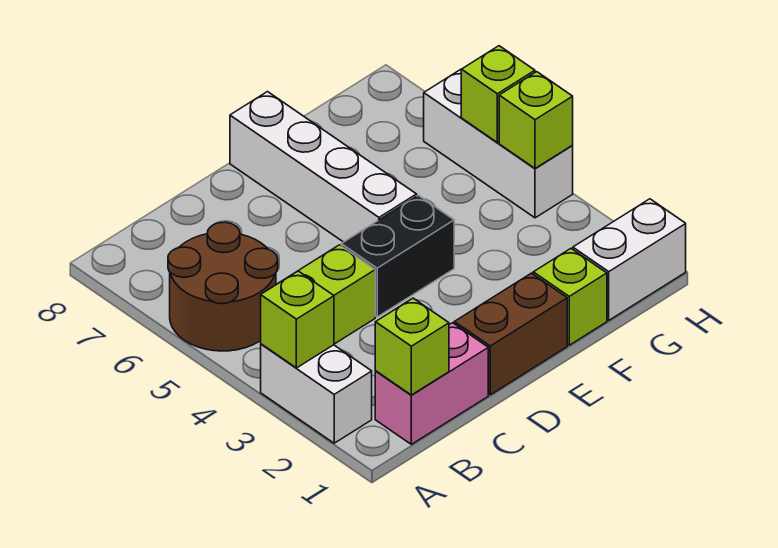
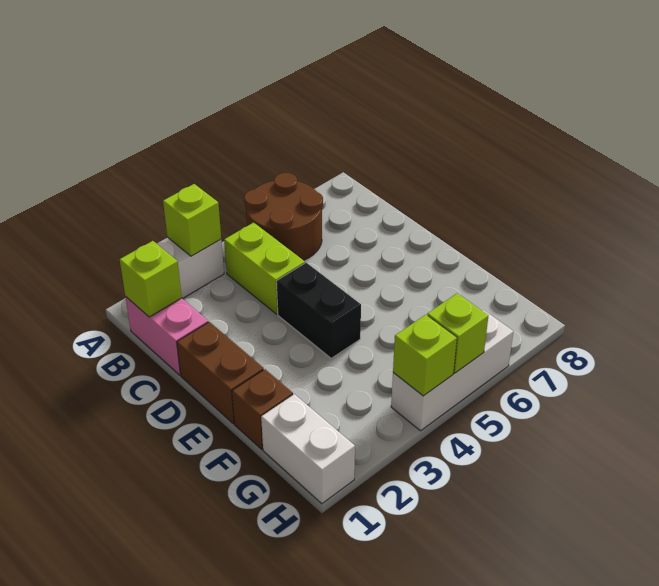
white brick E5:E8 level 1 -> none
lime brick F1 level 1 -> brown brick F1 level 1

